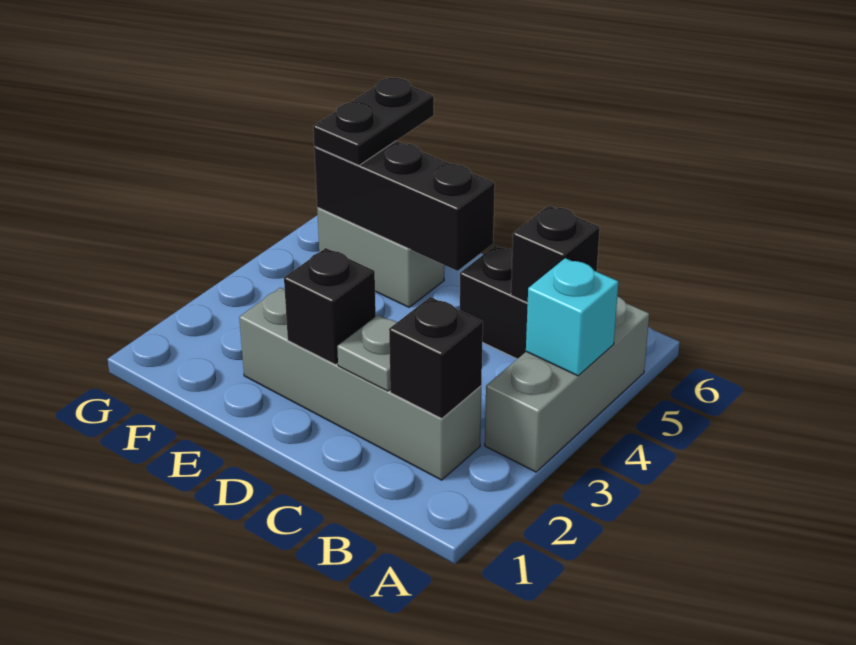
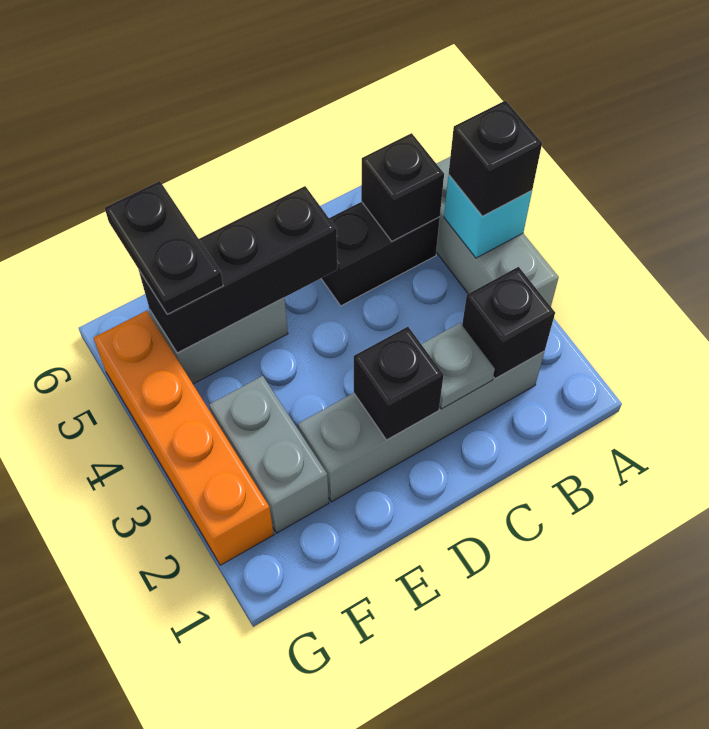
none -> black brick A4 level 3
none -> grey brick F2:F3 level 1
none -> orange brick G2:G5 level 1

